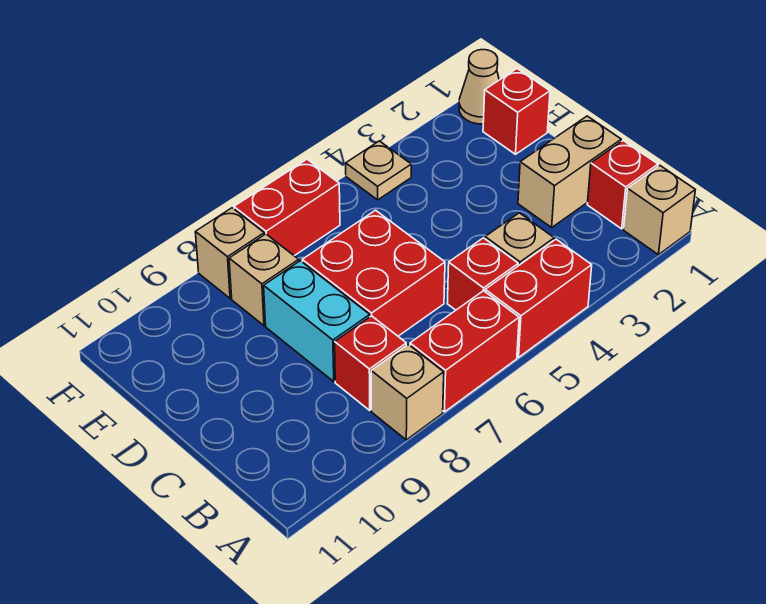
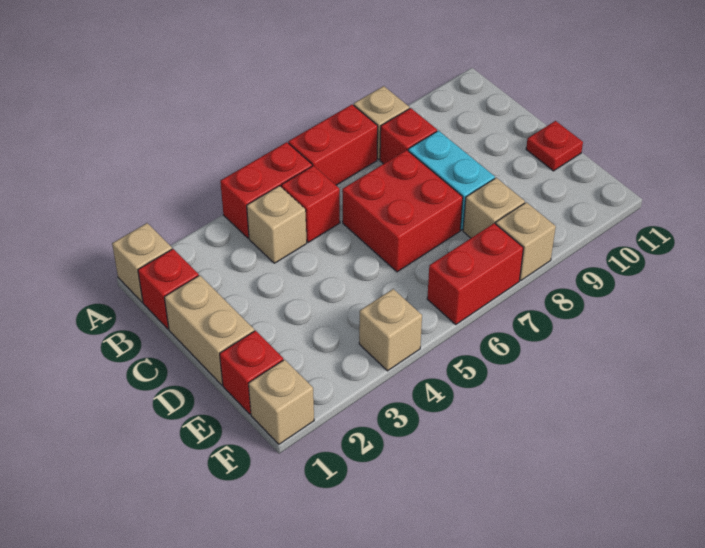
tan brick C1:C2 level 1 -> tan brick C1:D1 level 1
none -> red plate D11 level 1
tan cone F1 level 1 -> tan brick F1 level 1
tan plate F4 level 1 -> tan brick F4 level 1

